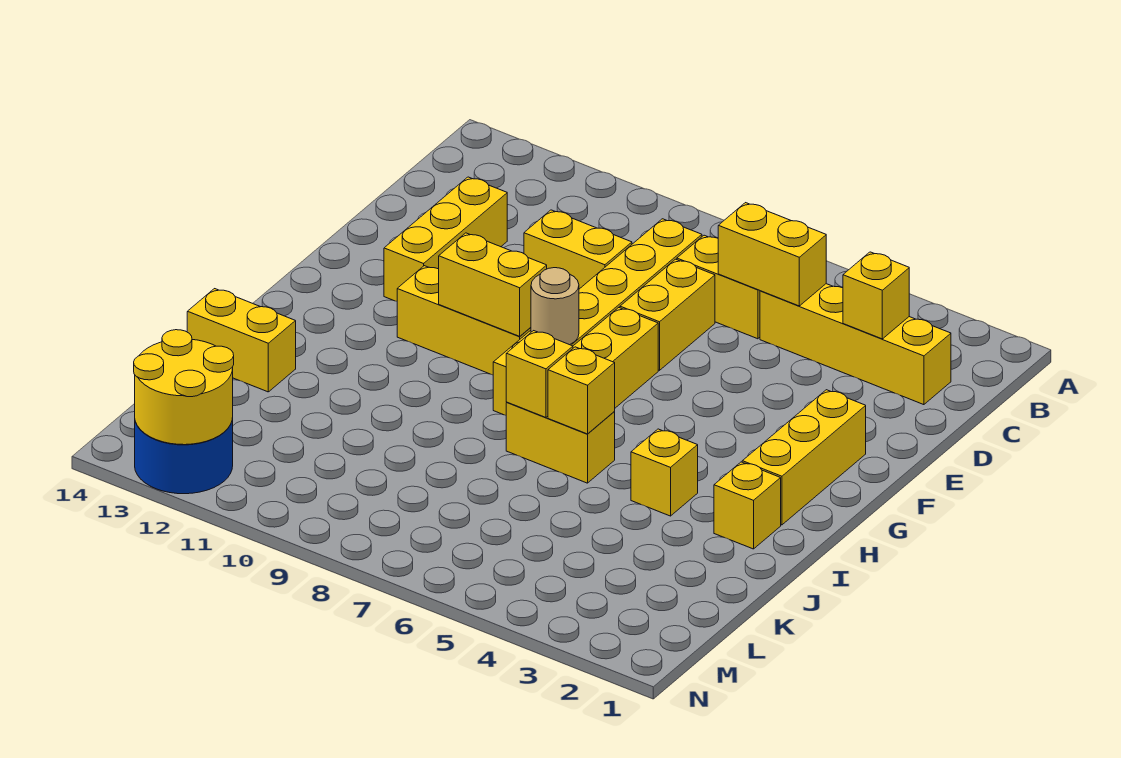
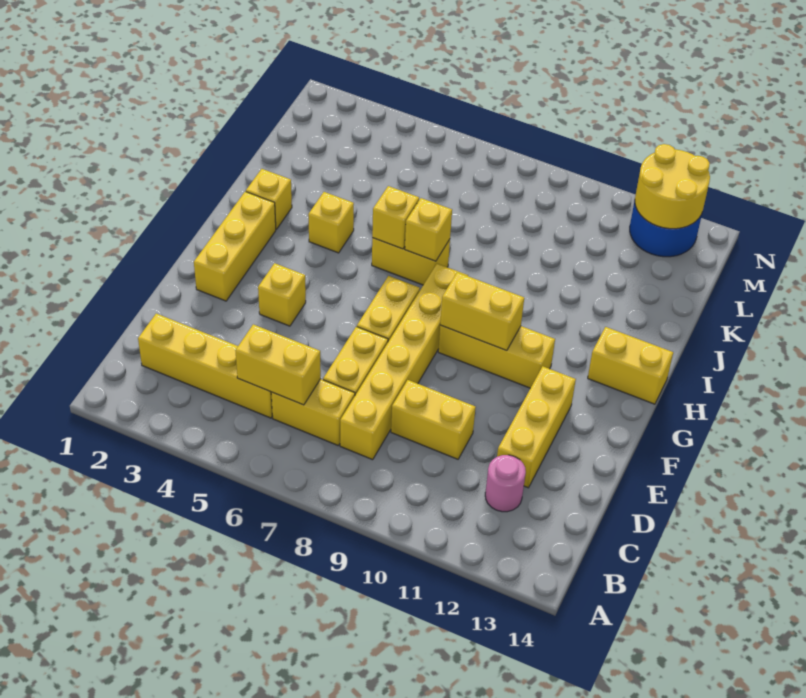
yellow brick C3 level 2 -> yellow brick F4 level 1
none -> pink round brick C12 level 1
tan round brick G8 level 2 -> none
yellow brick J13:J14 level 1 -> yellow brick H13:H14 level 1

